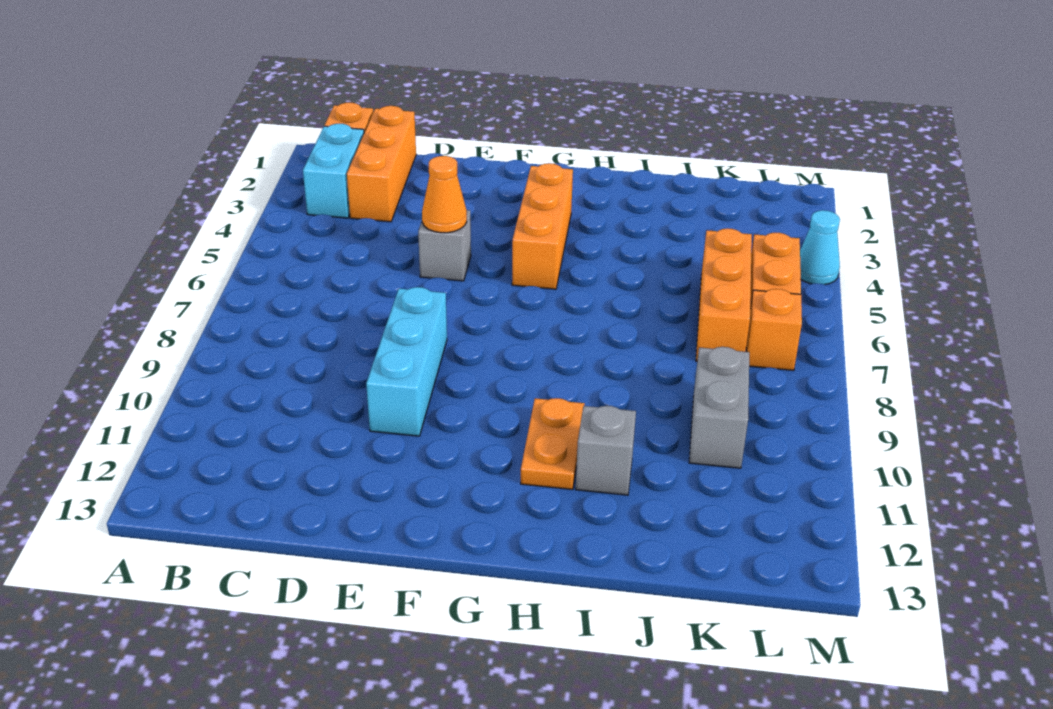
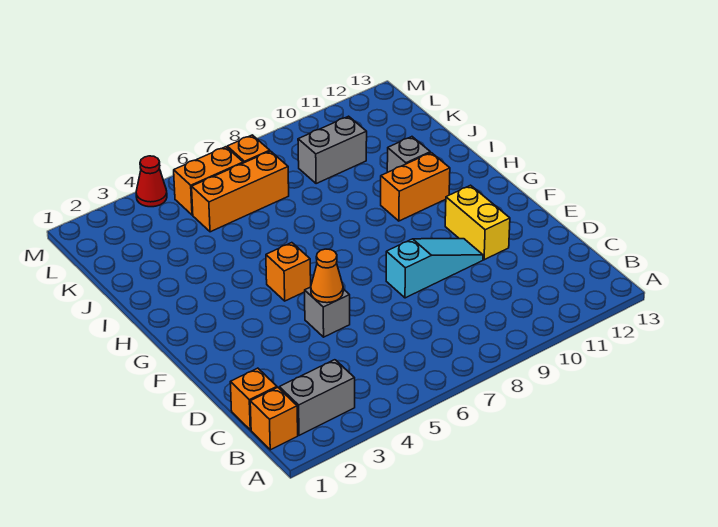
cyan brick B2:B3 level 1 -> grey brick B2:B3 level 1
orange brick C1:C3 level 1 -> orange brick C1 level 1
cyan brick E8:E10 level 1 -> cyan slope E8:E10 level 1 top 8
none -> yellow brick E11:F11 level 1
orange brick G3:G5 level 1 -> orange brick G5 level 1
orange plate H10:H11 level 1 -> orange brick H10:H11 level 1
cyan cone M4 level 1 -> red cone M4 level 1

